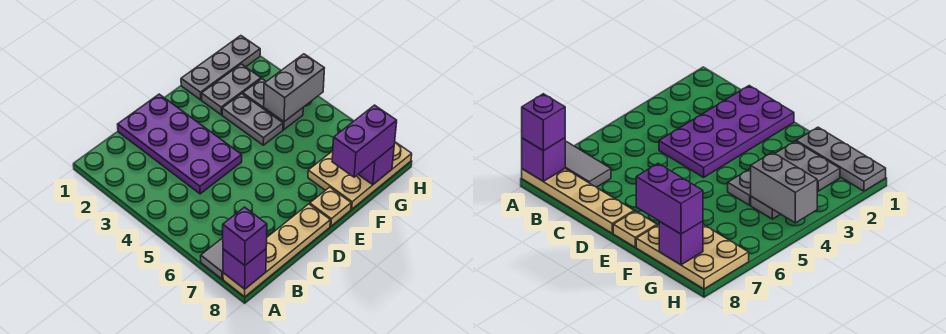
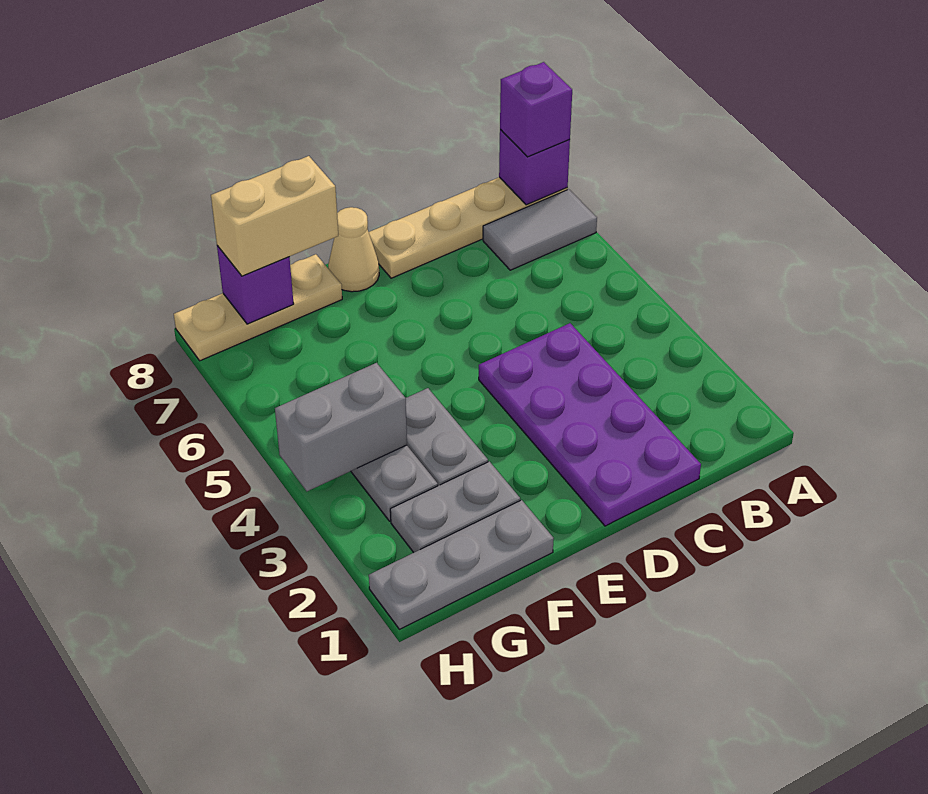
tan plate E8 level 1 -> tan cone E8 level 1
tan plate F7:H8 level 1 -> tan plate F8:H8 level 1
purple brick F8:G8 level 3 -> tan brick F8:G8 level 3

